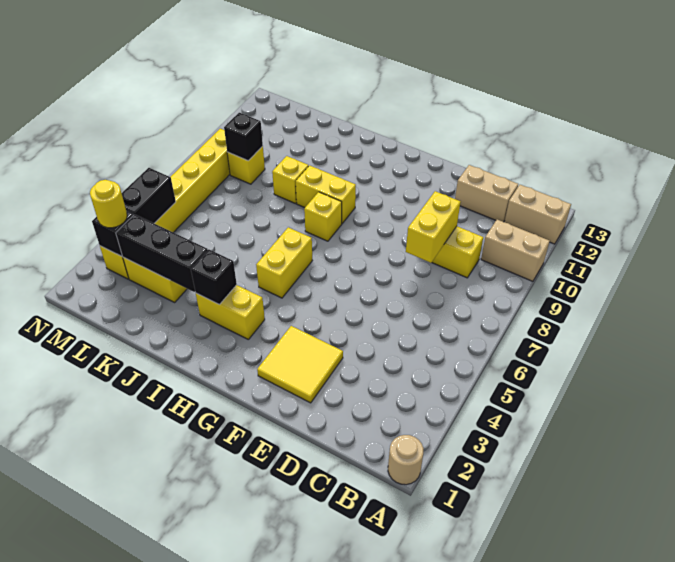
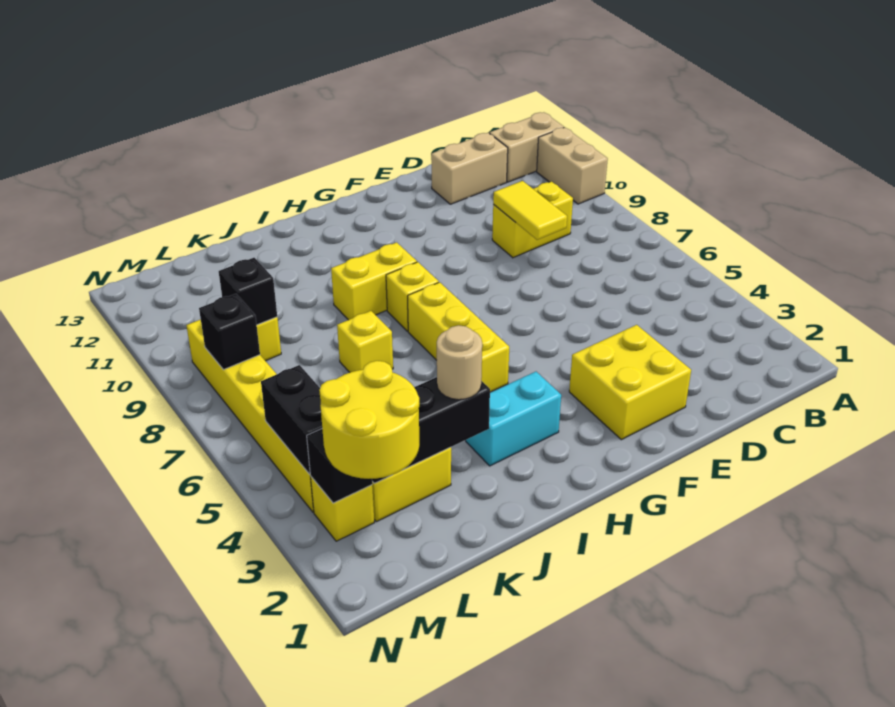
tan round brick A1 level 1 -> tan round brick J3 level 3
tan brick A10:B10 level 1 -> tan brick A10:A11 level 1
yellow brick D8:D9 level 2 -> yellow tile D8:D9 level 2
yellow tile E2:F3 level 1 -> yellow brick E2:F3 level 1
yellow brick H3:I3 level 1 -> cyan brick H3:I3 level 1
yellow brick H5:H6 level 1 -> yellow brick H5:H7 level 1
black brick I3 level 2 -> black brick M8 level 2
yellow brick J9 level 1 -> yellow brick J7 level 1
yellow round brick M3 level 3 -> yellow round brick L2:M3 level 3

